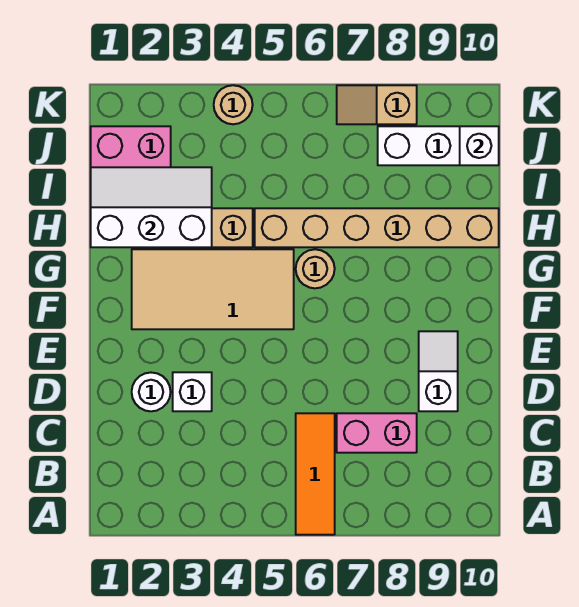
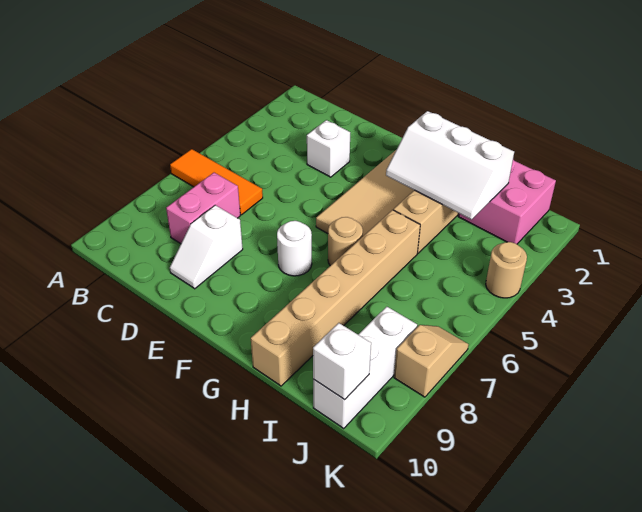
white round brick D2 level 1 -> white round brick F7 level 1
white slope D9:E9 level 1 top D -> white slope D8:D9 level 1 top 8
white slope H1:I3 level 2 top H -> white slope G2:I3 level 2 top 2

